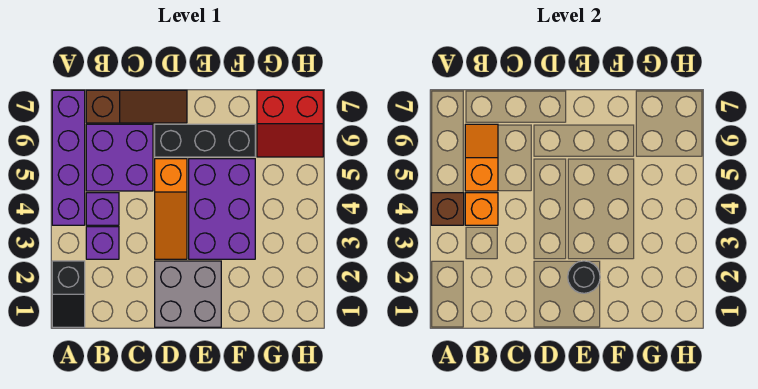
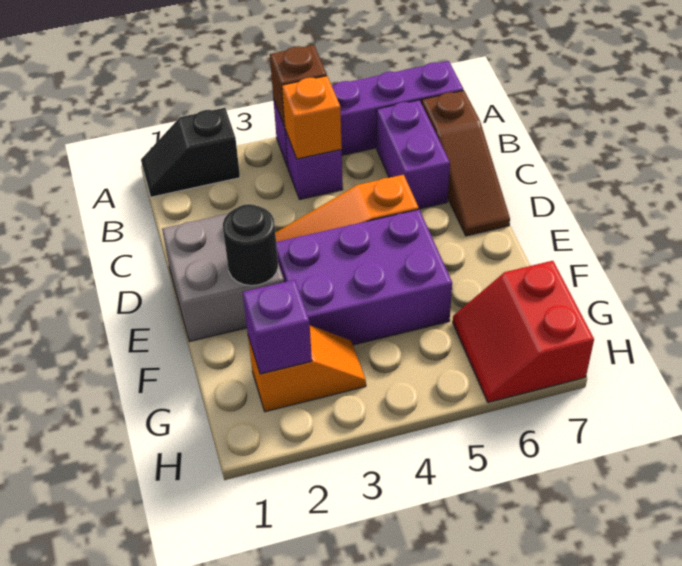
purple brick B3 level 1 -> purple brick G2 level 2
purple brick B5:C6 level 1 -> purple brick B6:C6 level 1
orange slope B5:B6 level 2 top 5 -> orange slope G2:G3 level 1 top 2
black brick D6:F6 level 1 -> none

